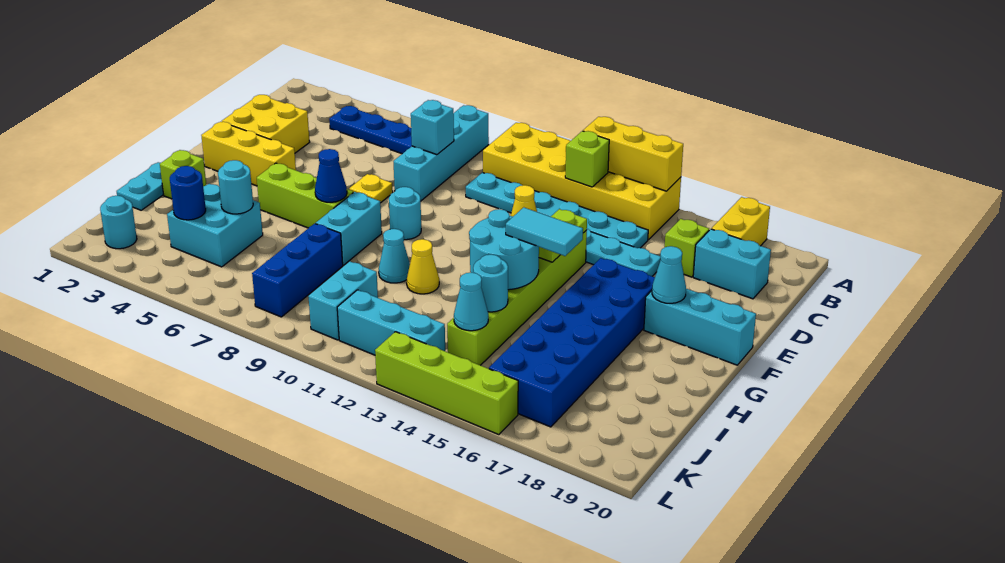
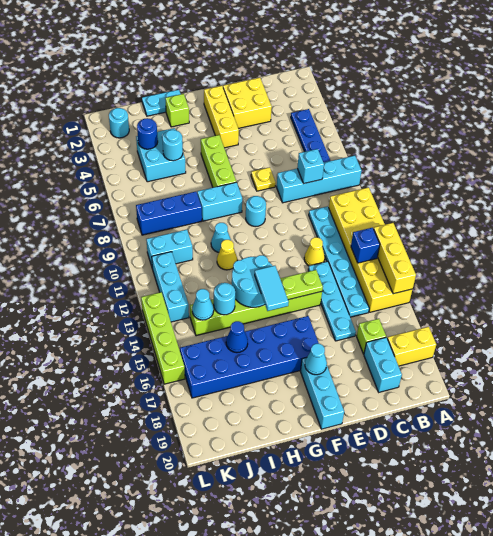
lime brick B13 level 2 -> blue brick B13 level 2
blue cone G7 level 2 -> blue cone I16 level 2

